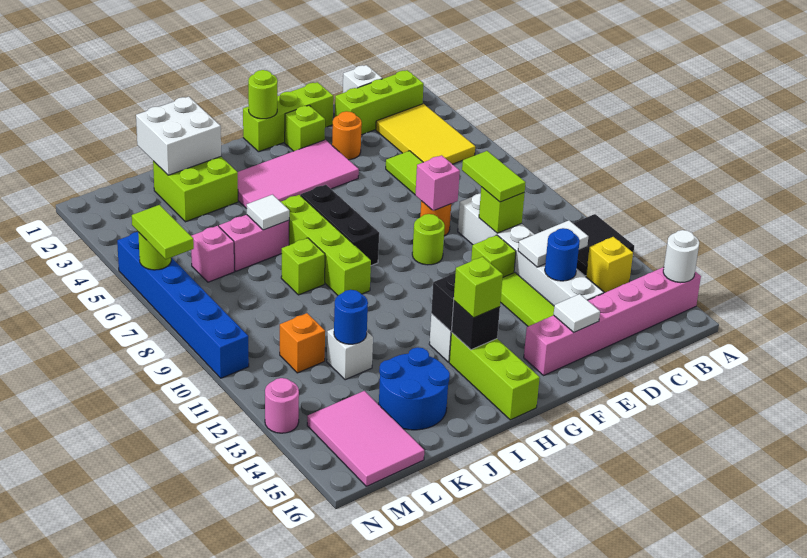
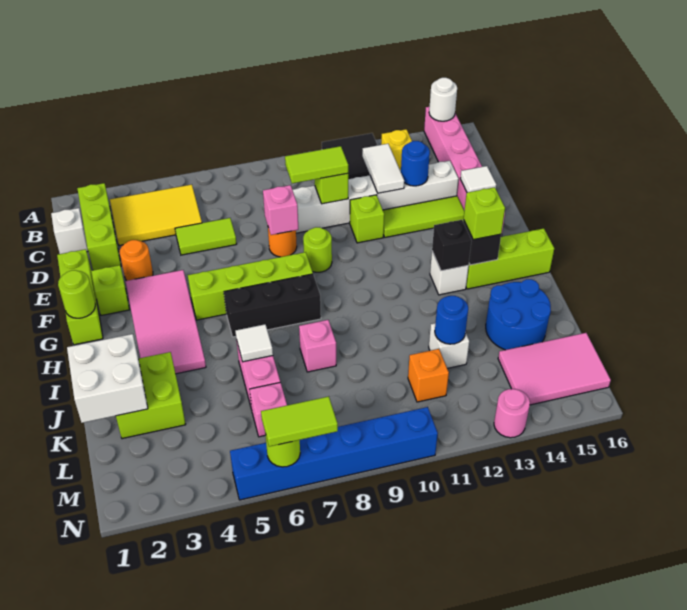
lime brick I6:I9 level 1 -> lime brick G5:G8 level 1
lime brick J8 level 1 -> pink brick J8 level 1

